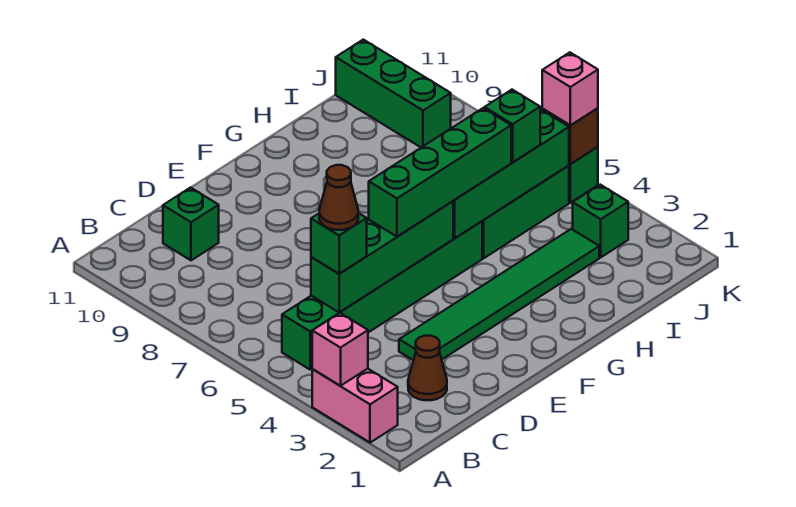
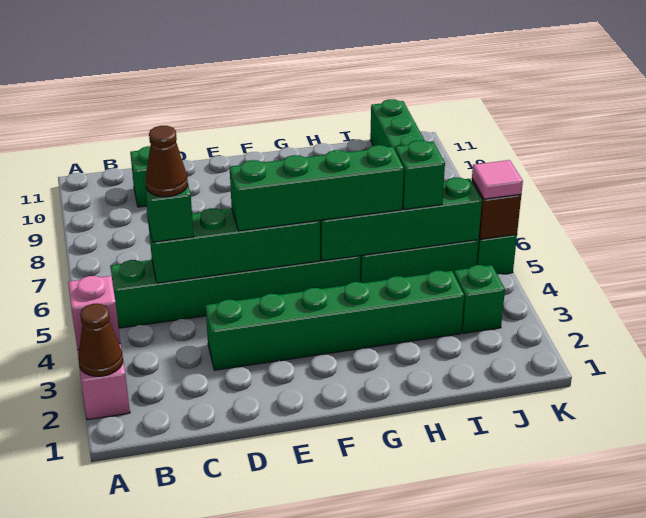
brown cone C2 level 1 -> brown cone A2 level 2
green tile D3:I3 level 1 -> green brick D3:I3 level 1
pink brick K5 level 3 -> pink tile K5 level 3

